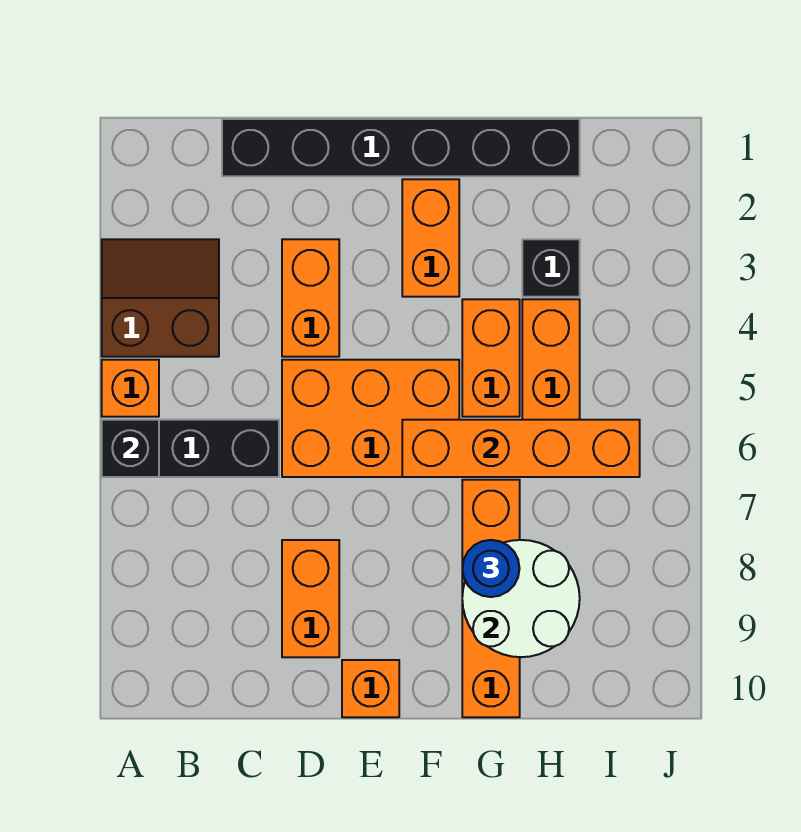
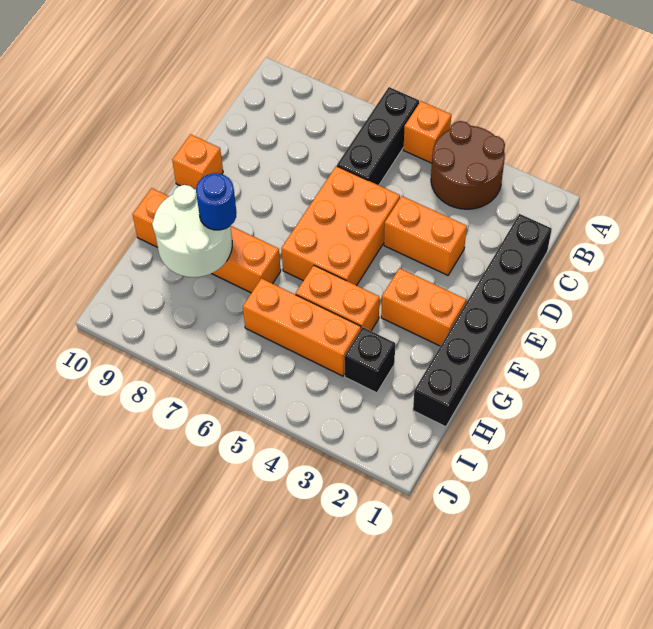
brown slope A3:B4 level 1 top 4 -> brown round brick A3:B4 level 1
black brick A6 level 2 -> none
orange brick D8:D9 level 1 -> none
orange brick F6:I6 level 2 -> none

